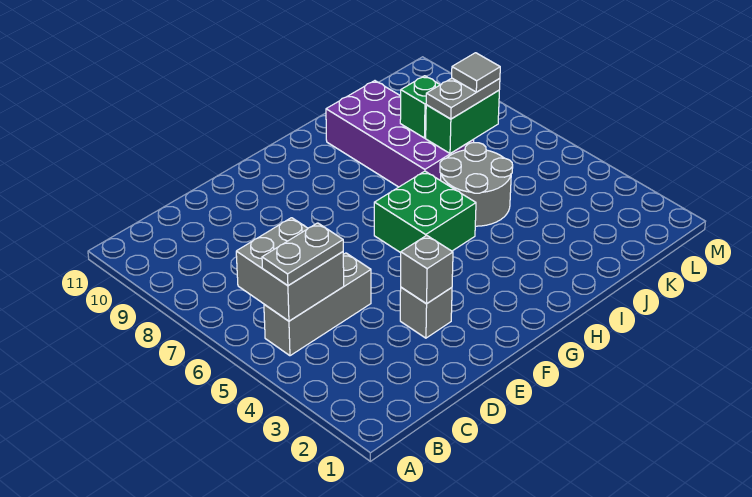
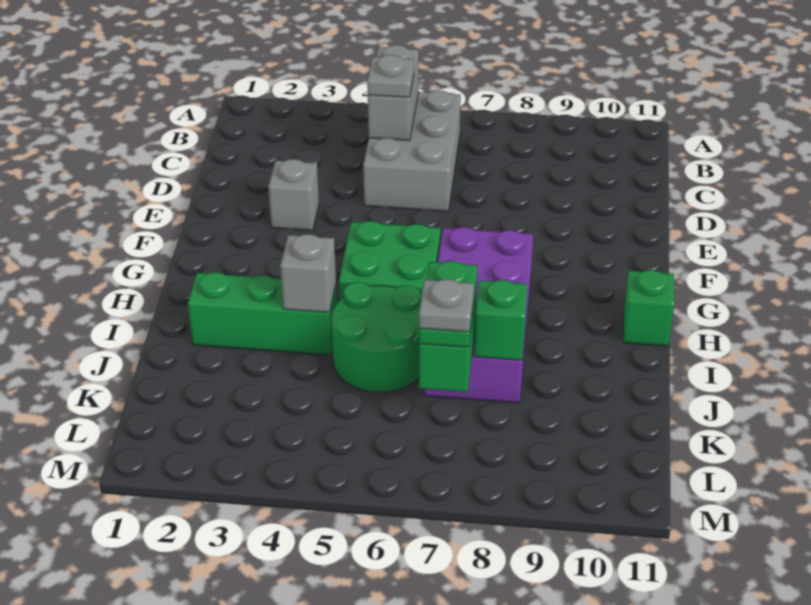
grey brick B5:D5 level 1 -> grey brick B5:D6 level 1
grey brick B5:C6 level 2 -> grey brick B5:C5 level 2
grey plate B5:C5 level 3 -> grey plate C5 level 3
grey brick E3 level 2 -> grey brick I4 level 2
none -> green brick H11 level 1
none -> green brick I2:I4 level 1
grey round brick I5:J6 level 1 -> green round brick I5:J6 level 1
purple brick I7:J10 level 1 -> purple brick G7:J8 level 1
grey plate J7:K7 level 3 -> green plate J7:K7 level 3
grey tile K7 level 4 -> grey plate K7 level 4

